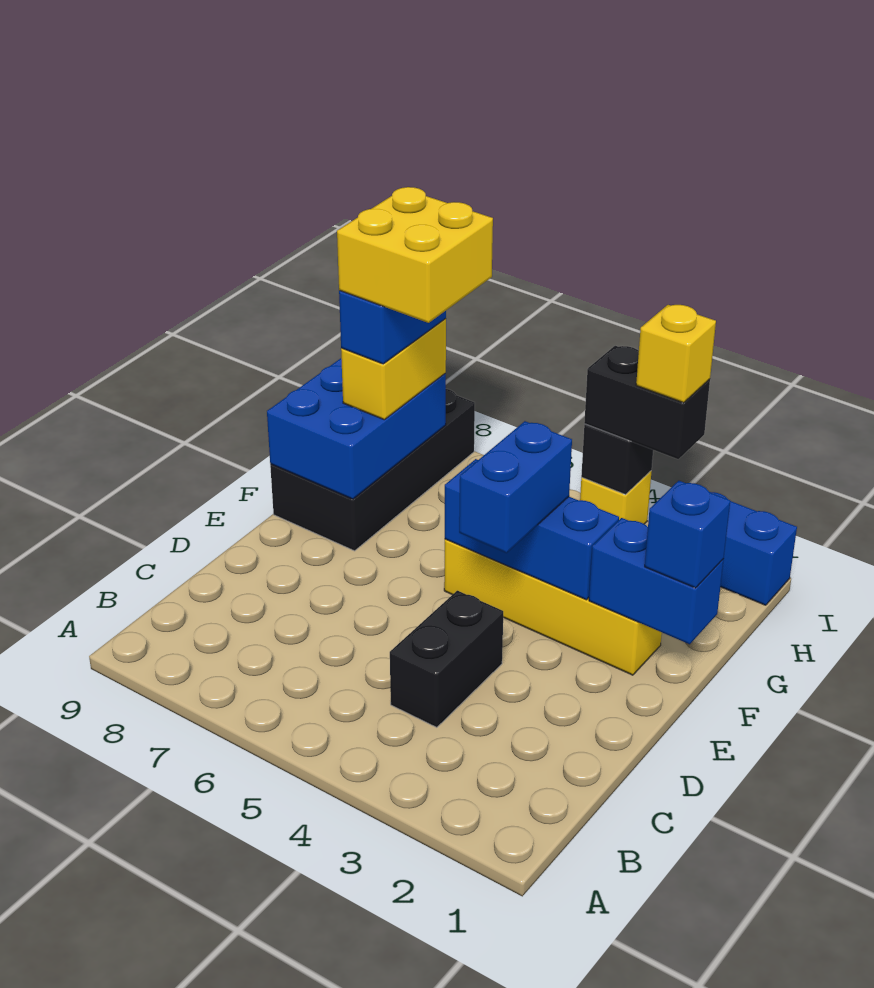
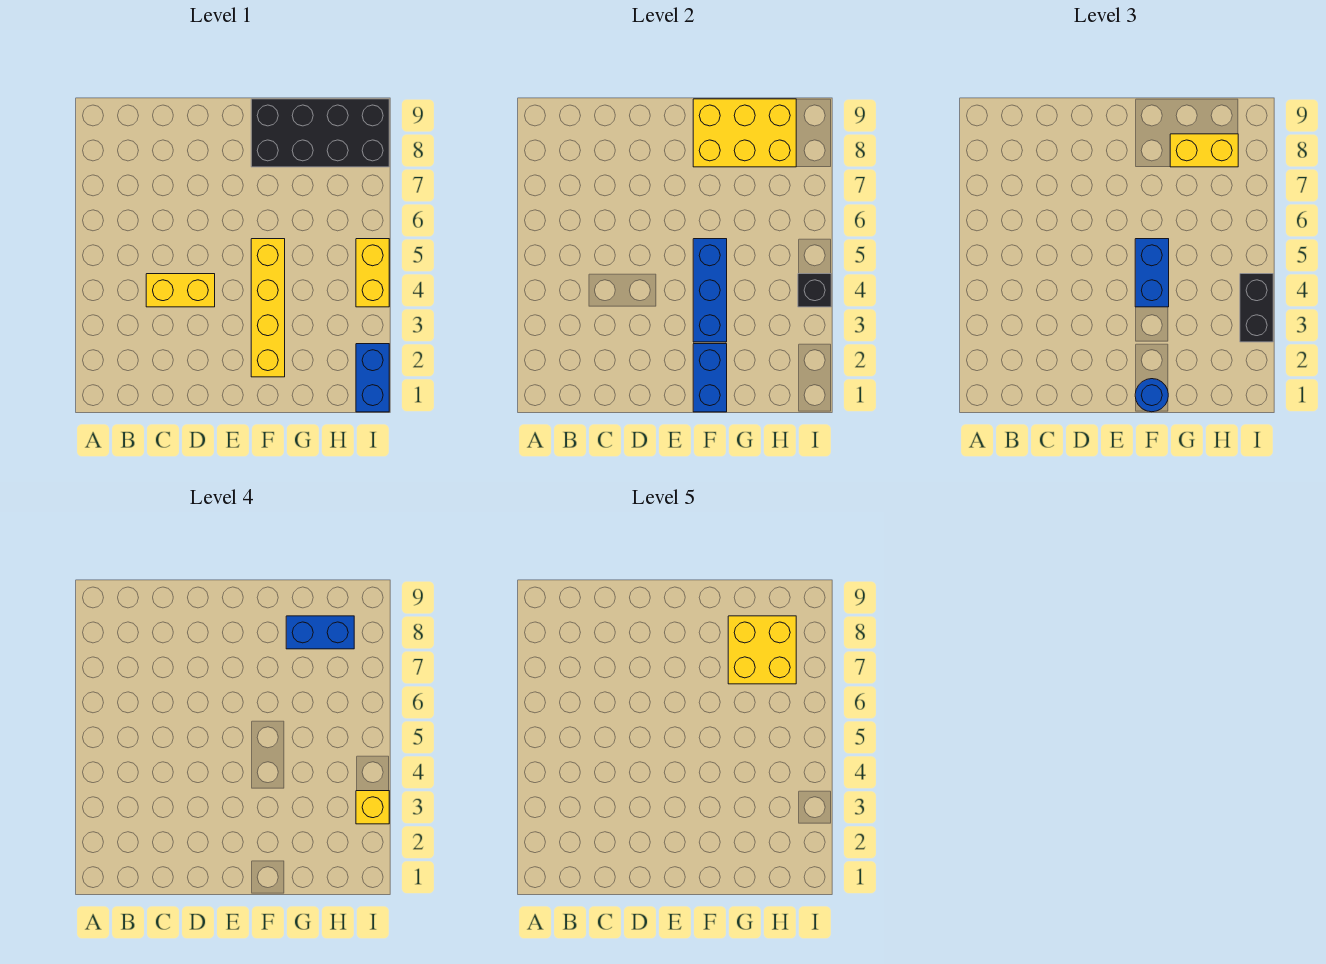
black brick C4:D4 level 1 -> yellow brick C4:D4 level 1
blue brick E4:F4 level 3 -> blue brick F4:F5 level 3
blue brick F1 level 3 -> blue round brick F1 level 3
blue brick F8:H9 level 2 -> yellow brick F8:H9 level 2
yellow brick I4 level 1 -> yellow brick I4:I5 level 1

